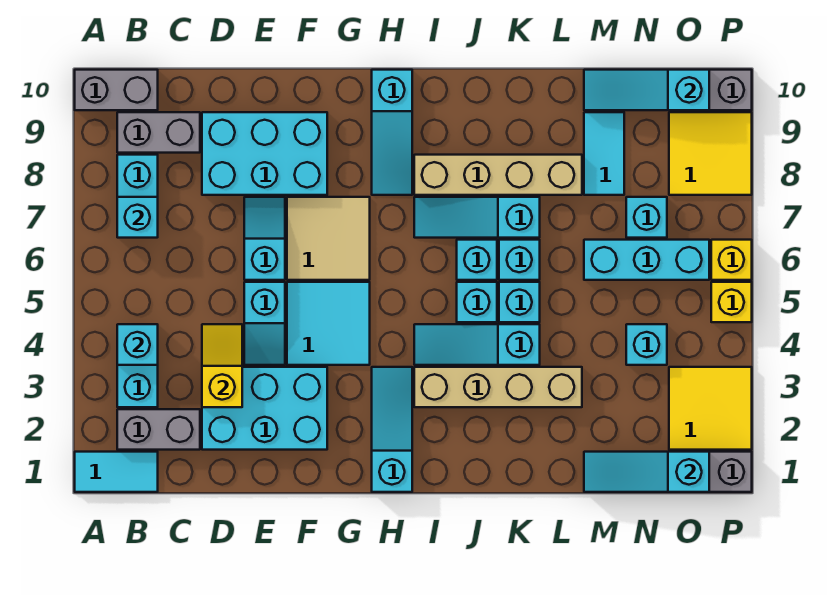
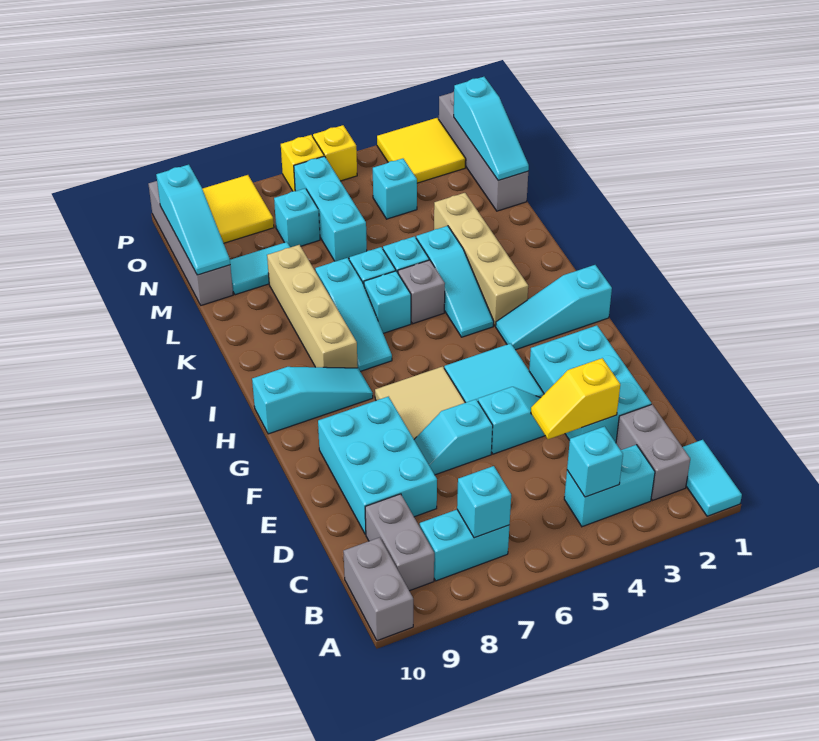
cyan brick J5 level 1 -> grey brick J5 level 1

